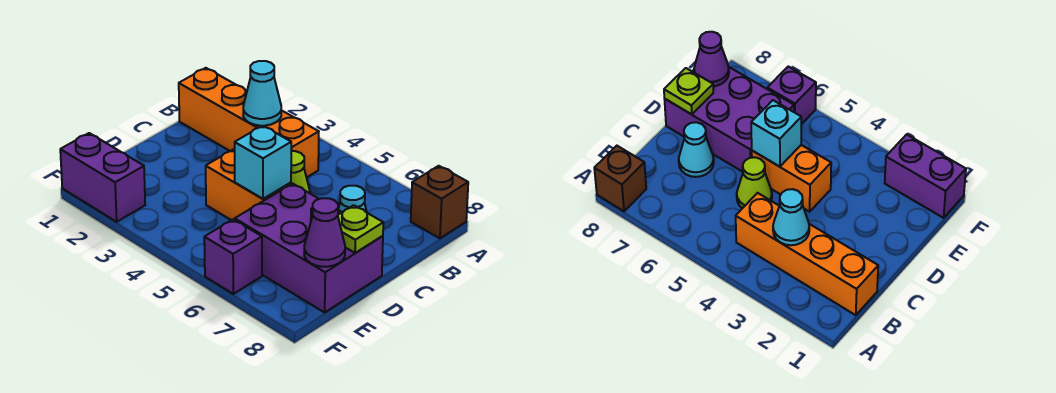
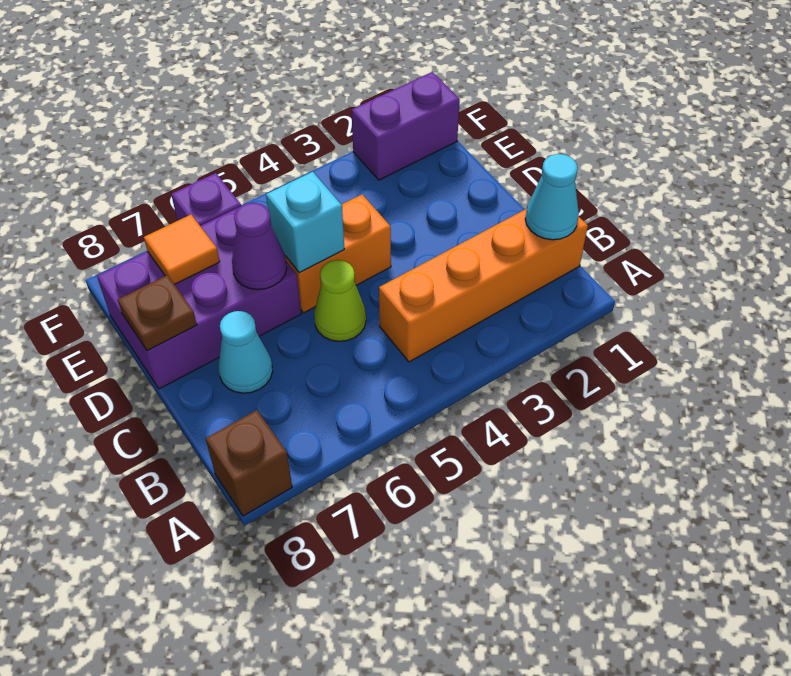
cyan cone B3 level 2 -> cyan cone B1 level 2
lime plate D8 level 2 -> brown plate D8 level 2
none -> orange tile E7 level 2
purple cone E8 level 2 -> purple cone D6 level 2

